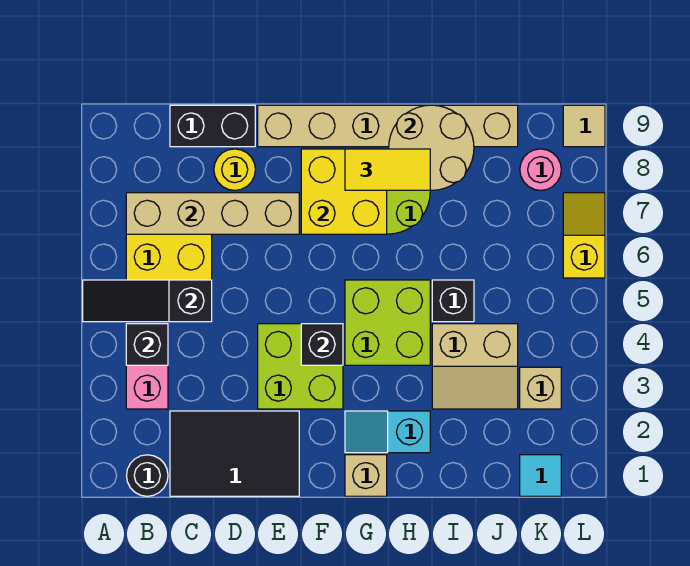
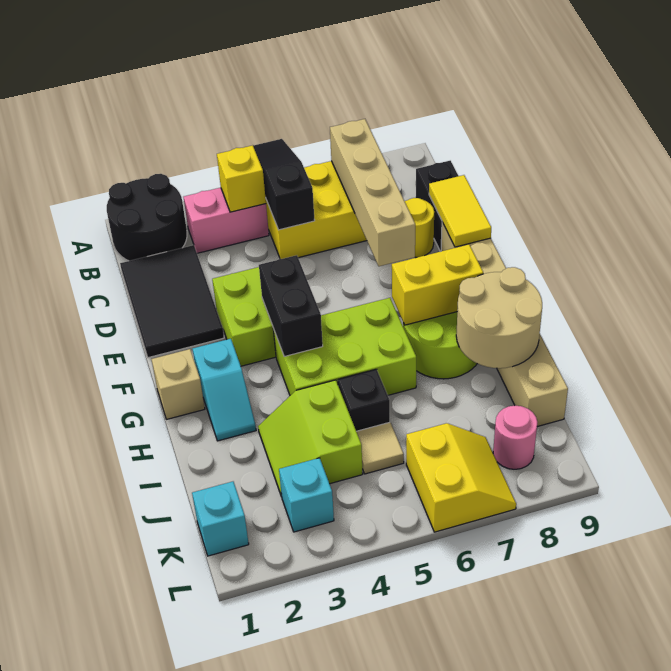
black round brick B1 level 1 -> black round brick A1:B2 level 1
black brick B4 level 2 -> yellow brick B4 level 2
black brick F4 level 2 -> black brick F4:G4 level 2
yellow brick F7:G8 level 2 -> yellow brick G7:G8 level 2
cyan slope G2:H2 level 1 top H -> cyan slope G2:H2 level 1 top G
lime brick G4:H5 level 1 -> lime brick G4:H6 level 1
yellow tile G8:H8 level 3 -> yellow tile D9:E9 level 2
tan slope I3:J4 level 1 top 4 -> lime slope I3:J4 level 1 top 4
cyan tile K1 level 1 -> cyan brick K1 level 1
tan brick K3 level 1 -> cyan brick K3 level 1
yellow slope L6:L7 level 1 top 6 -> yellow slope K6:L7 level 1 top 6
tan tile L9 level 1 -> tan tile J5 level 1

